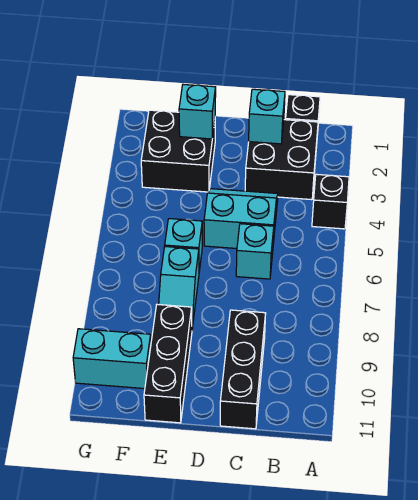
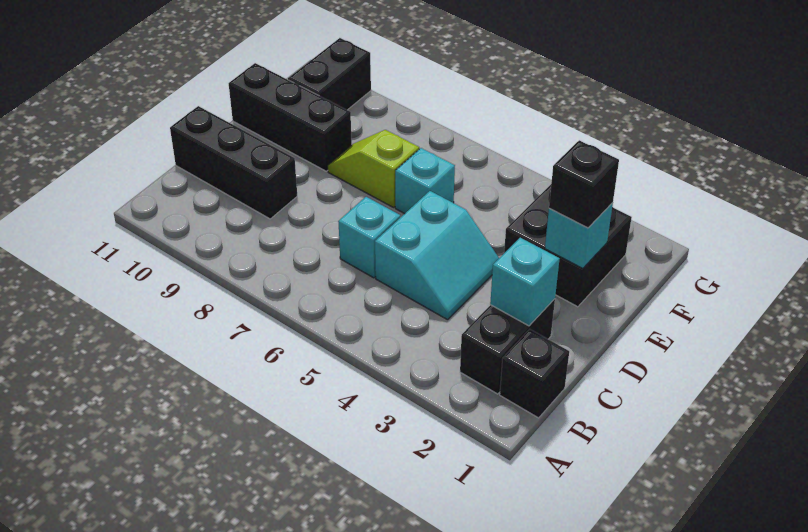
black brick A4 level 1 -> black brick E2 level 3
black brick B2:C3 level 1 -> black brick B2:C2 level 1
cyan slope E7:E8 level 1 top 7 -> lime slope E7:E8 level 1 top 7
cyan brick F10:G10 level 1 -> black brick F10:G10 level 1

